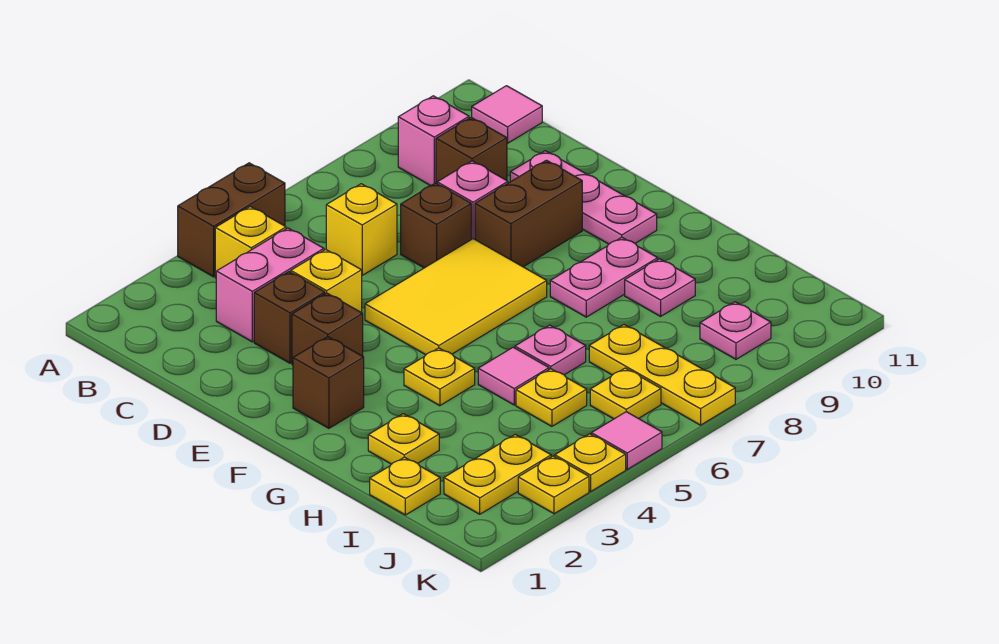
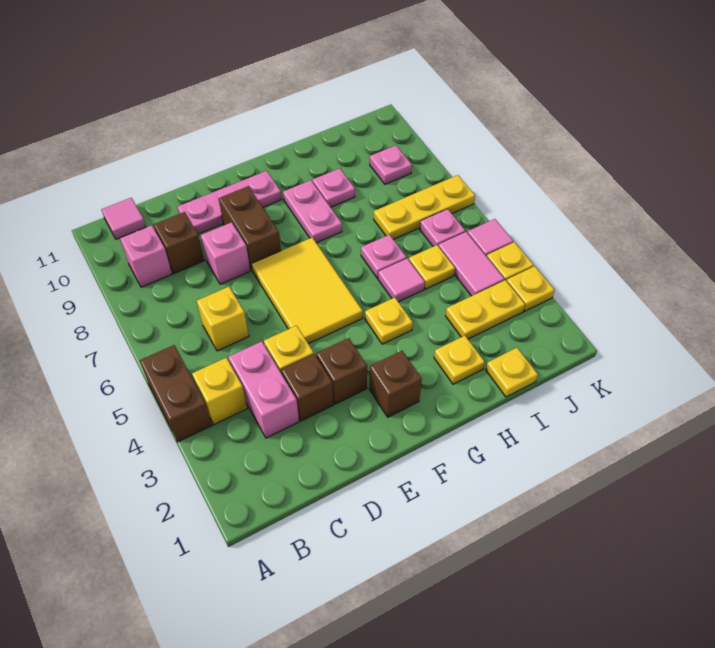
brown brick D7 level 1 -> none
yellow plate J2:J3 level 1 -> yellow plate I3:J3 level 1
none -> pink tile J4:J5 level 1
yellow plate J6 level 1 -> pink plate J6 level 1

